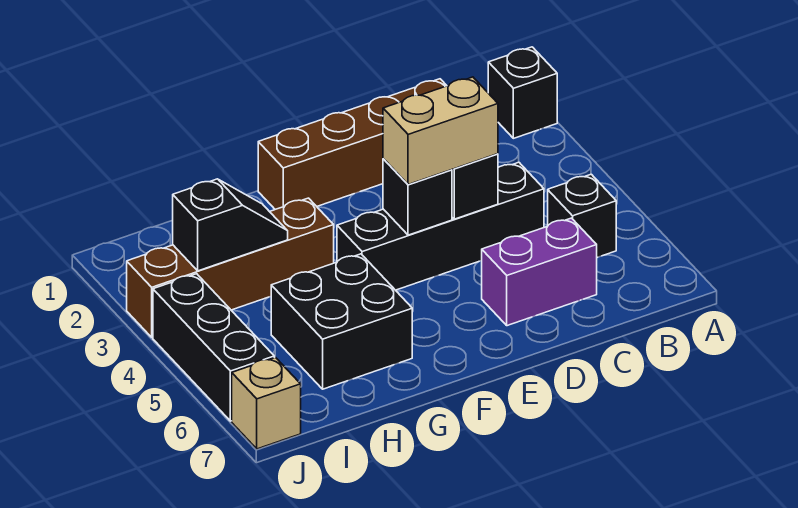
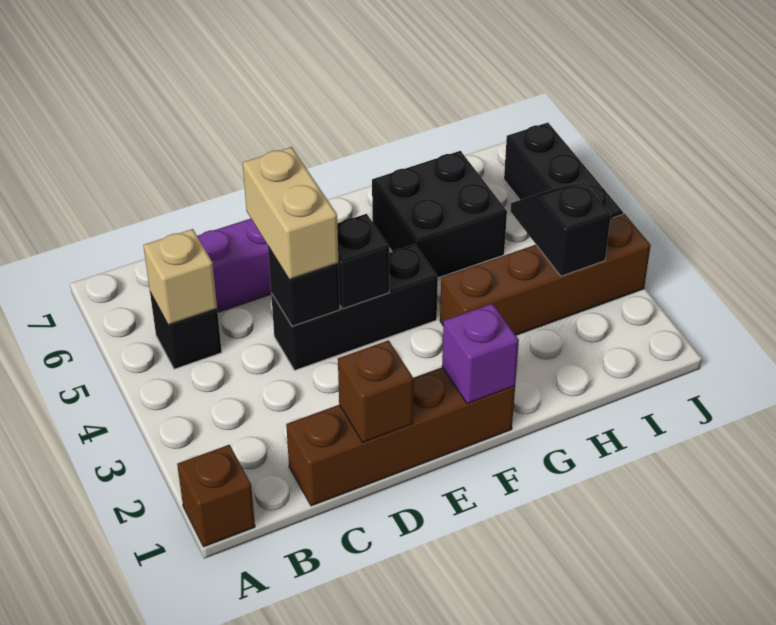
black brick A1 level 1 -> brown brick A1 level 1
black brick C4:F4 level 1 -> black brick D4:F4 level 1
none -> brown brick D1 level 2
tan brick D4:E4 level 3 -> tan brick D4:D5 level 3
none -> purple brick F1 level 2
black slope H3:I3 level 2 top I -> black slope I3:I4 level 2 top 3
tan brick J7 level 1 -> tan brick B5 level 2

